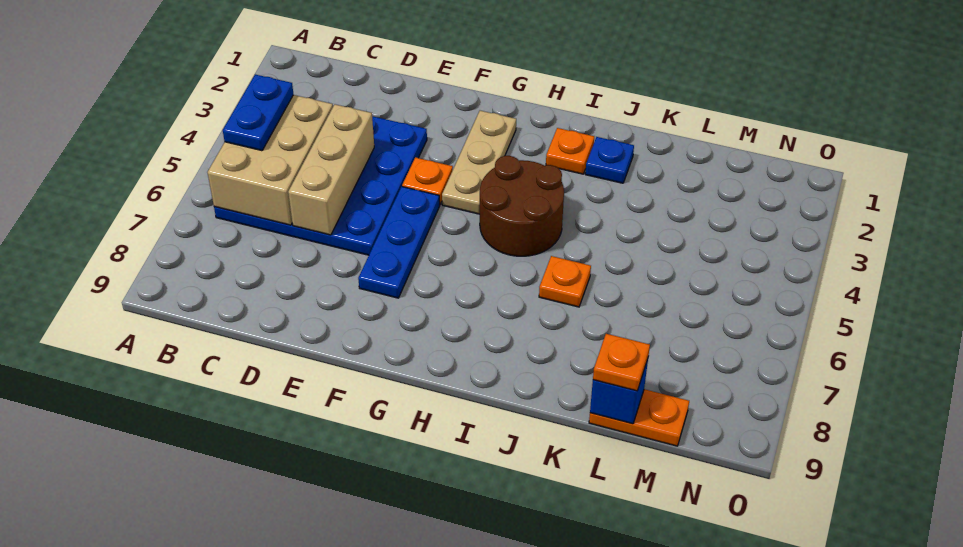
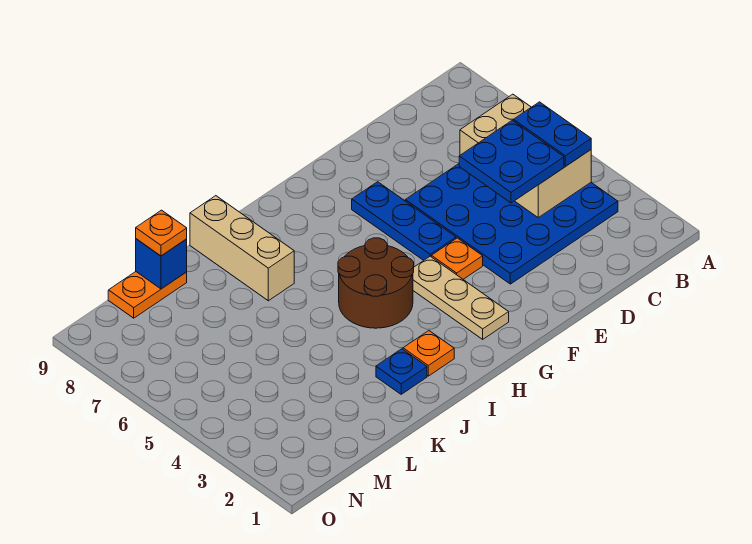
none -> blue plate C4:D5 level 3
tan brick D4:D6 level 2 -> tan brick J7:J9 level 1
orange plate J6 level 1 -> none

